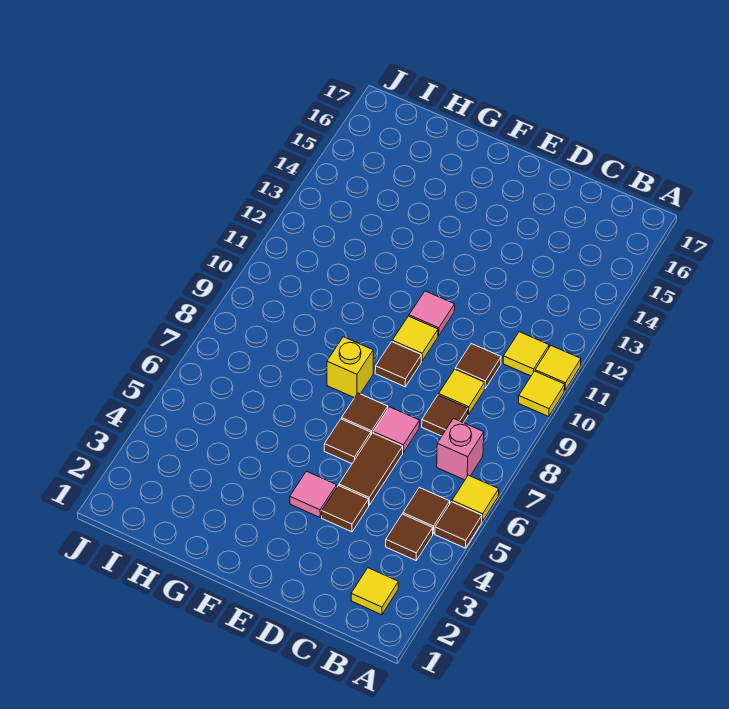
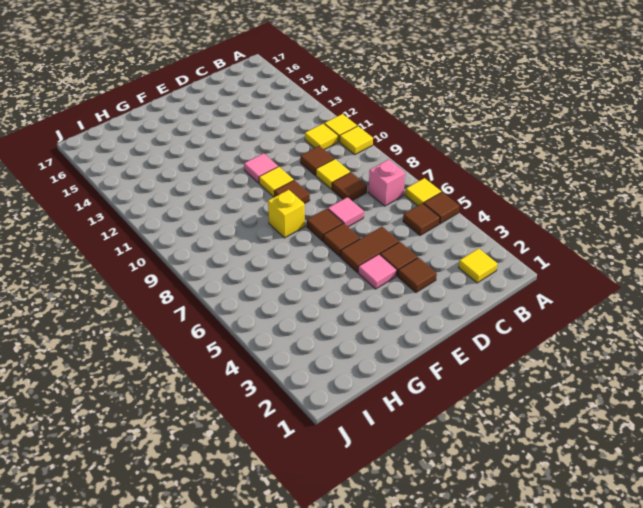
brown tile B4 level 1 -> brown tile D3 level 1
brown tile D5:D6 level 1 -> brown tile D5:E5 level 1

